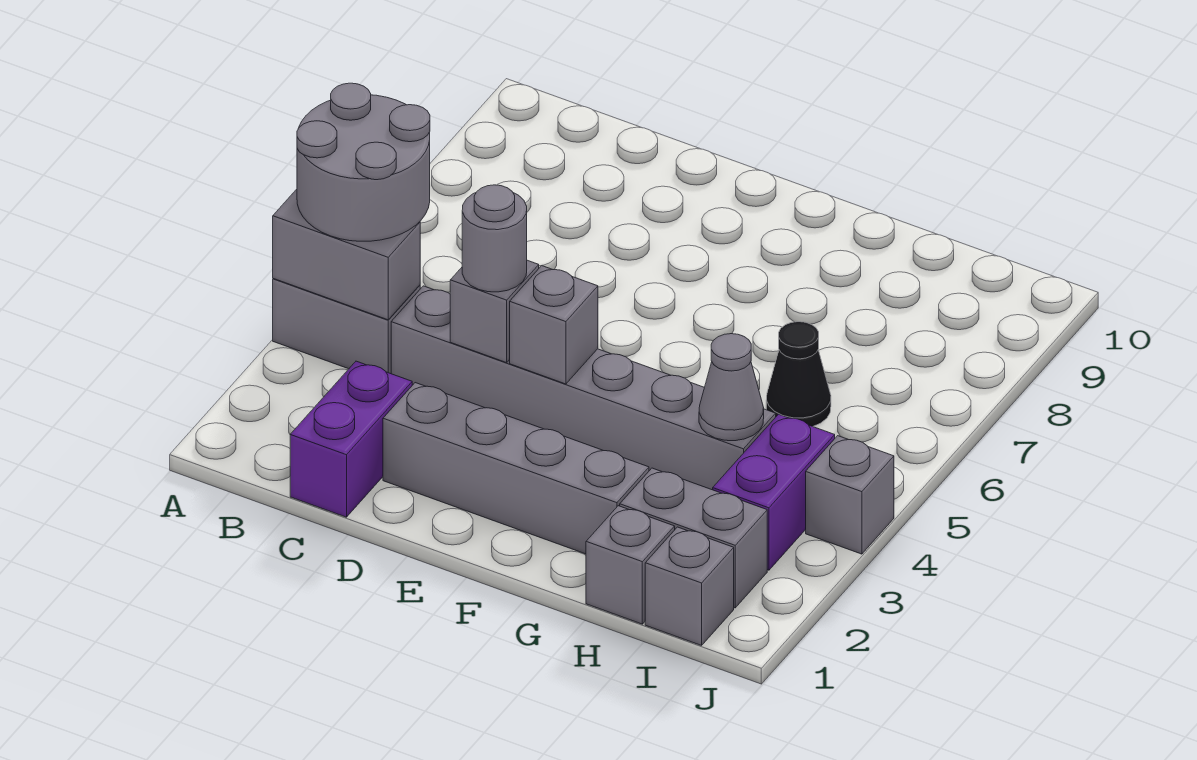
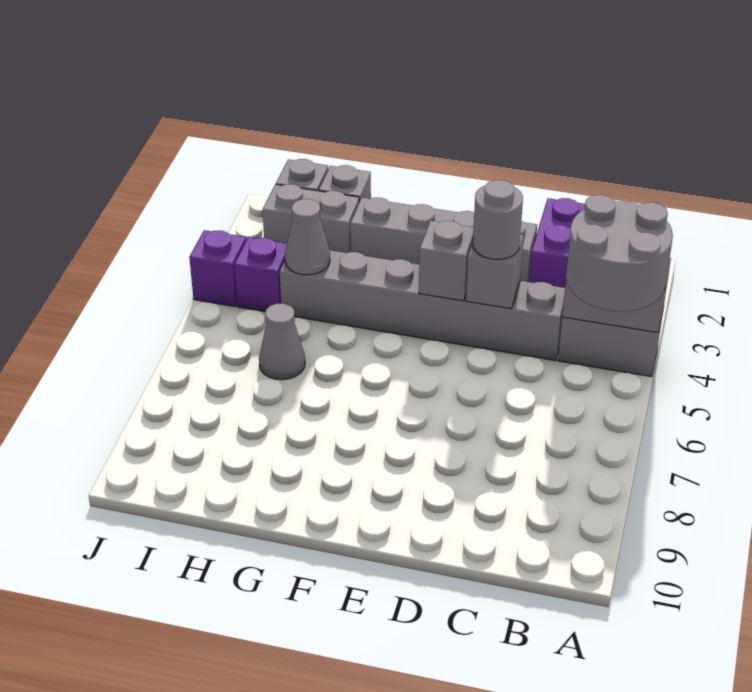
black cone H6 level 1 -> grey cone H6 level 1
purple brick I3:I4 level 1 -> purple brick I4 level 1
grey brick J4 level 1 -> purple brick J4 level 1

